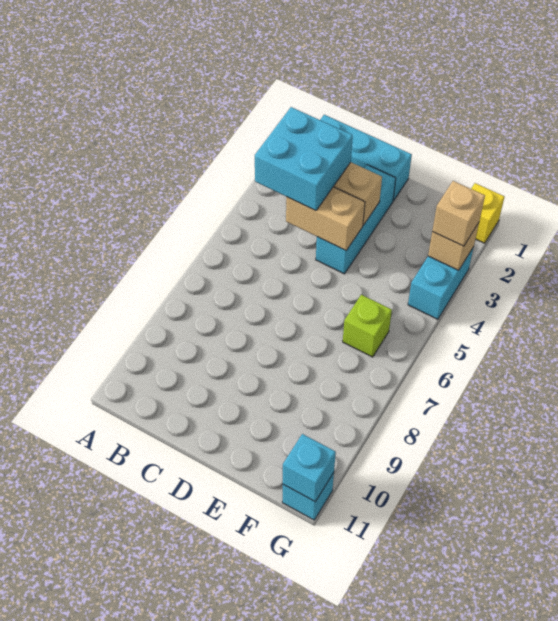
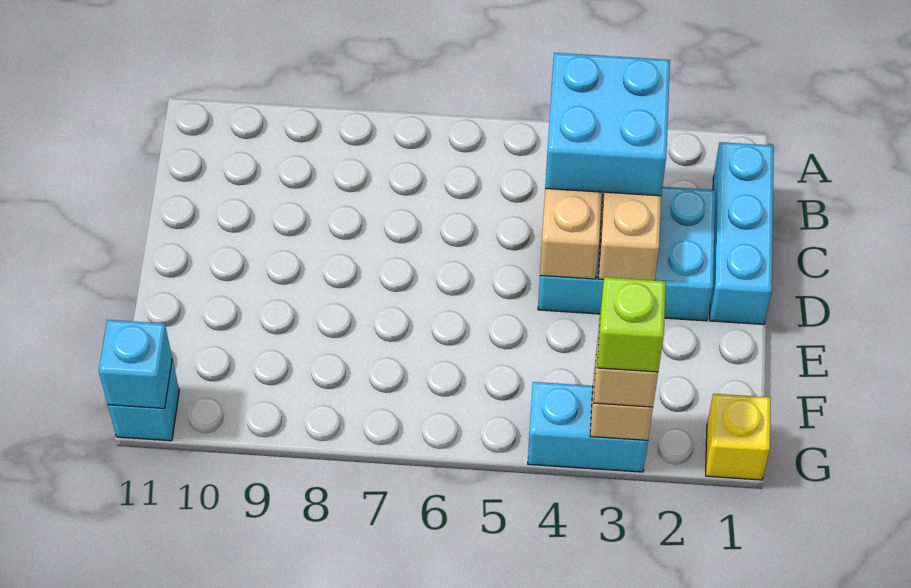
cyan brick D2:D4 level 1 -> cyan brick C2:D4 level 1
lime brick F6 level 1 -> lime brick G3 level 4

